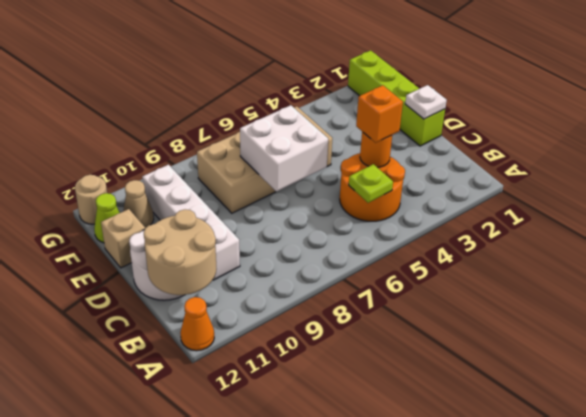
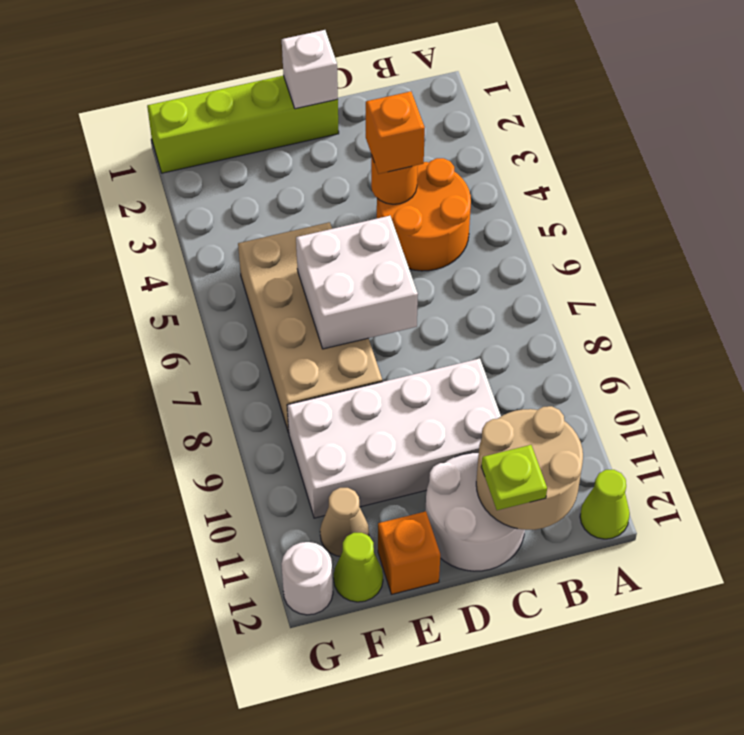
orange cone A12 level 1 -> lime cone A12 level 1
lime plate B5 level 2 -> lime plate C12 level 3
white brick C10:F10 level 1 -> white brick C9:F10 level 1
white plate D1 level 2 -> white brick D1 level 2
tan brick E12 level 1 -> orange brick E12 level 1
tan round brick G12 level 1 -> white round brick G12 level 1

